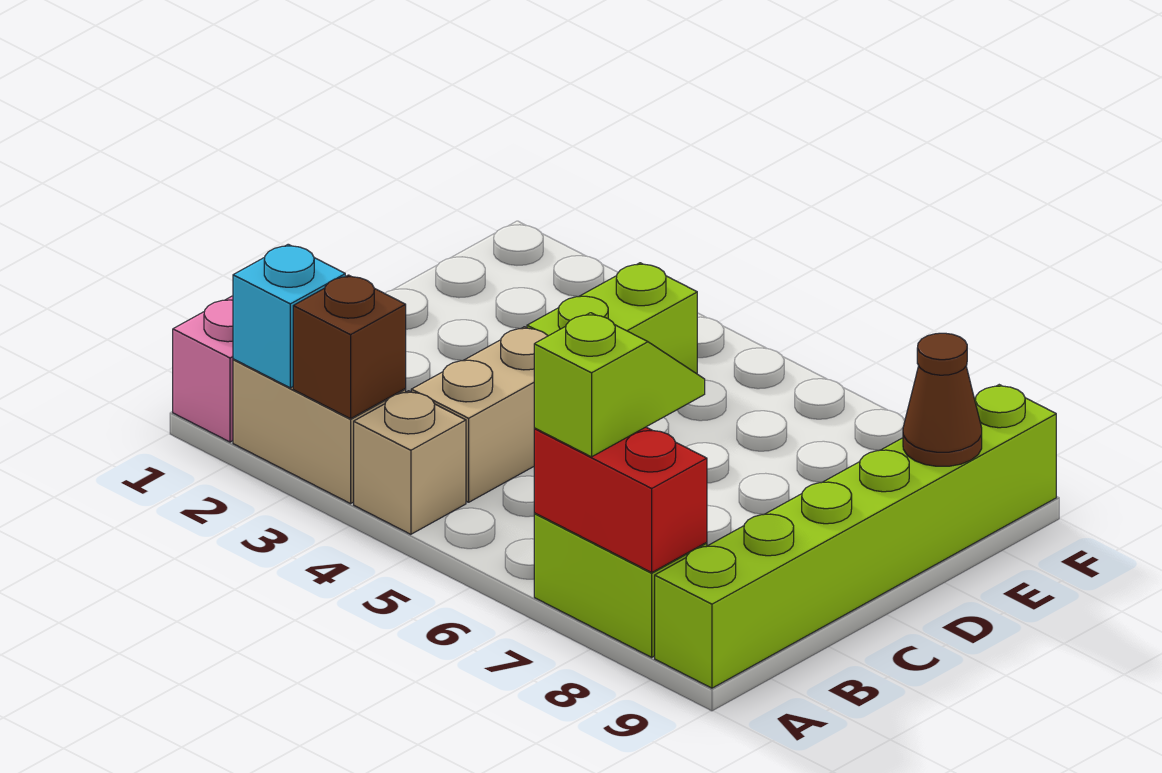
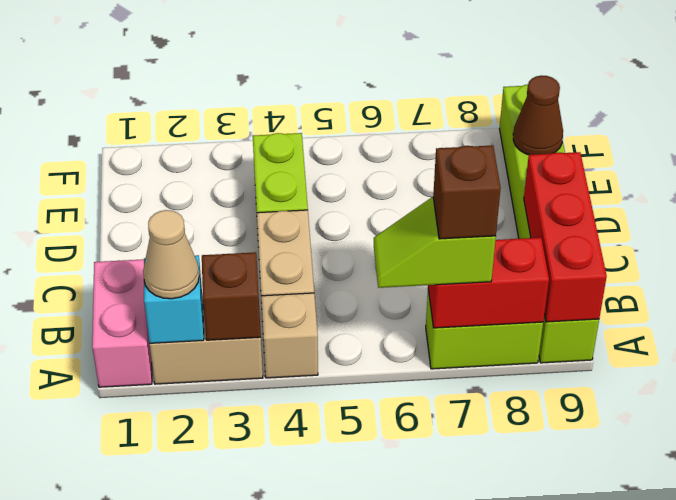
none -> tan cone A2 level 3
lime slope A7:B7 level 3 top A -> lime slope A6:A7 level 3 top 7
none -> brown brick A7 level 4
none -> red brick A9:C9 level 2

